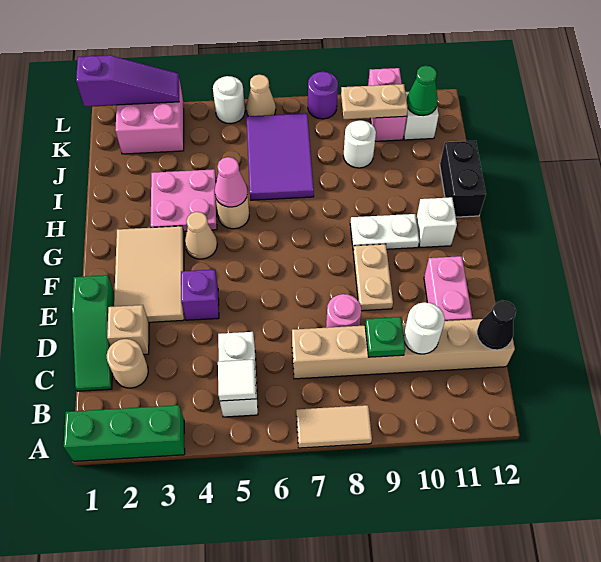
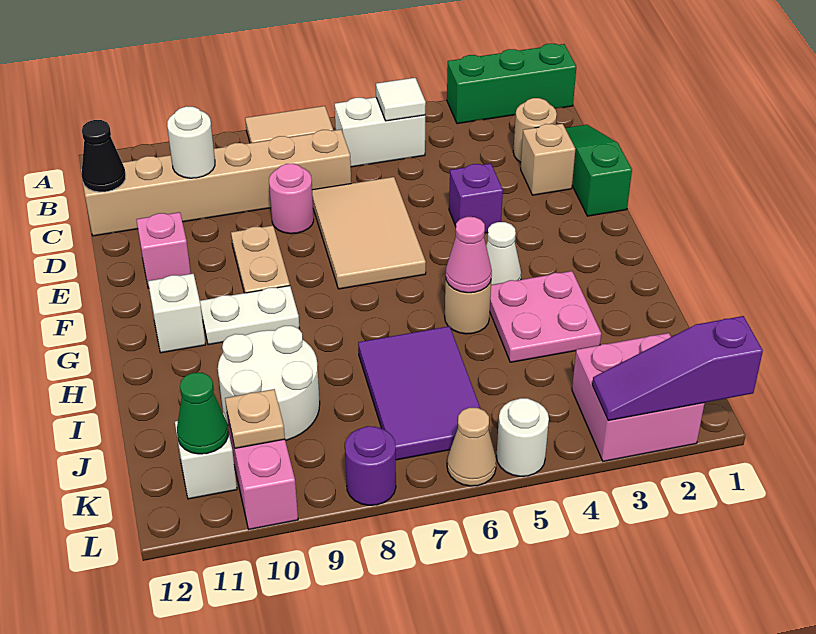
white brick B5:C5 level 1 -> white brick B5:B6 level 1
green plate C9 level 2 -> none
pink brick D11:E11 level 1 -> pink brick E11 level 1
tan tile E2:G3 level 1 -> tan tile D6:F7 level 1
tan cone G4 level 1 -> white cone G4 level 1
black brick H12:I12 level 1 -> none
white round brick J9 level 1 -> white round brick I9:J10 level 1
tan plate K9:K10 level 2 -> tan plate K10 level 2

